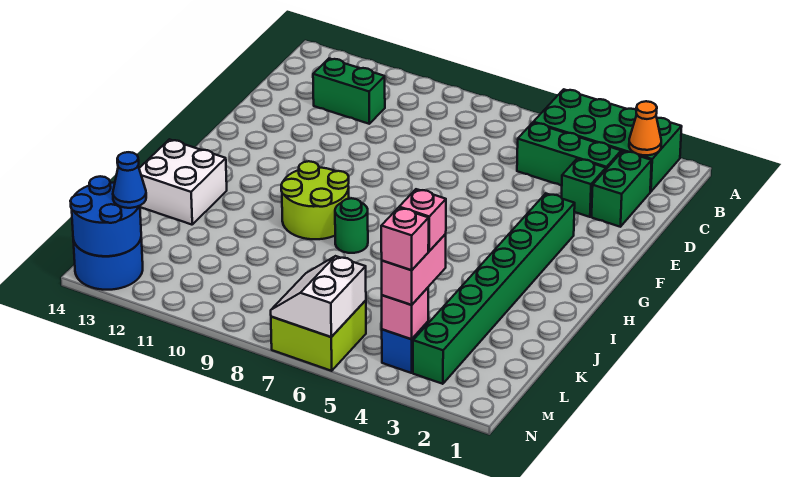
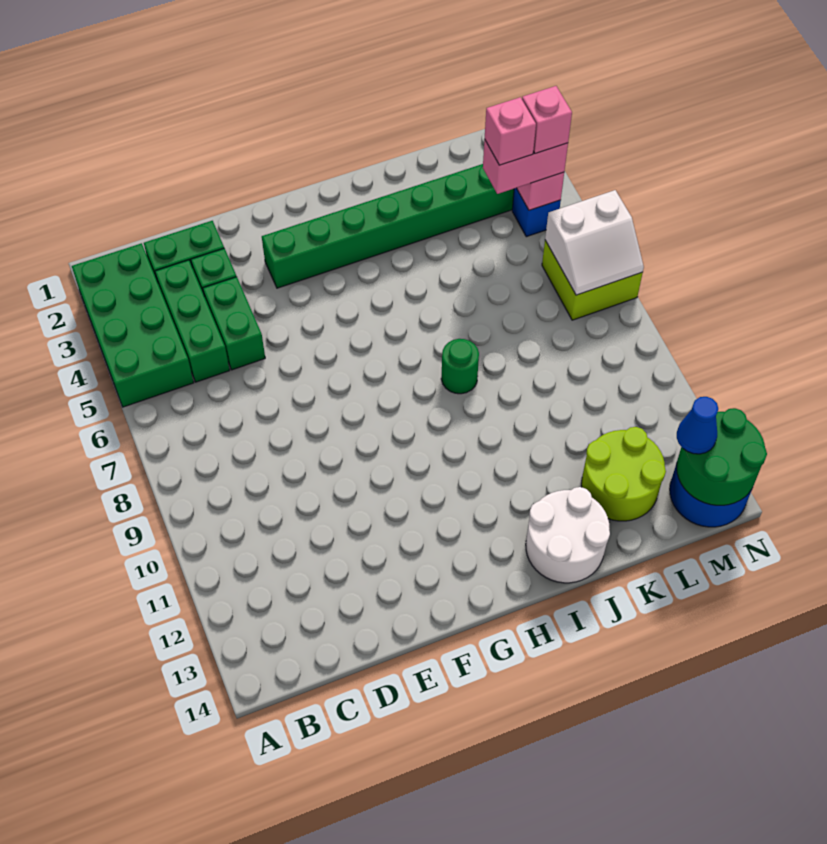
orange cone B2 level 2 -> none
green brick C11:C12 level 1 -> green brick D4:D5 level 1
lime round brick H9:I10 level 1 -> lime round brick K12:L13 level 1
white brick I13:J14 level 1 -> white round brick I13:J14 level 1
blue round brick M13:N14 level 2 -> green round brick M13:N14 level 2

